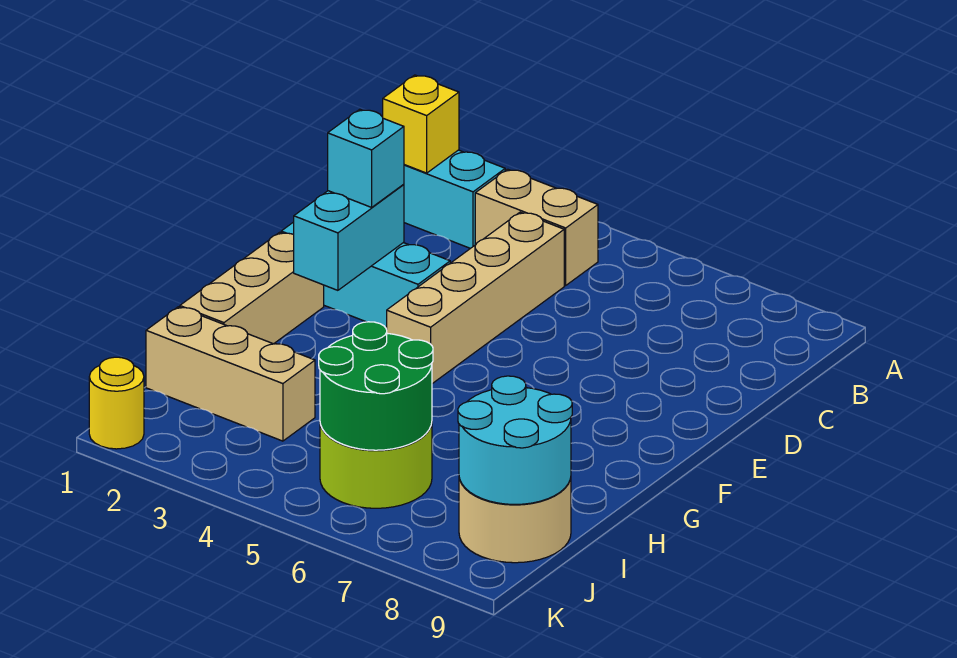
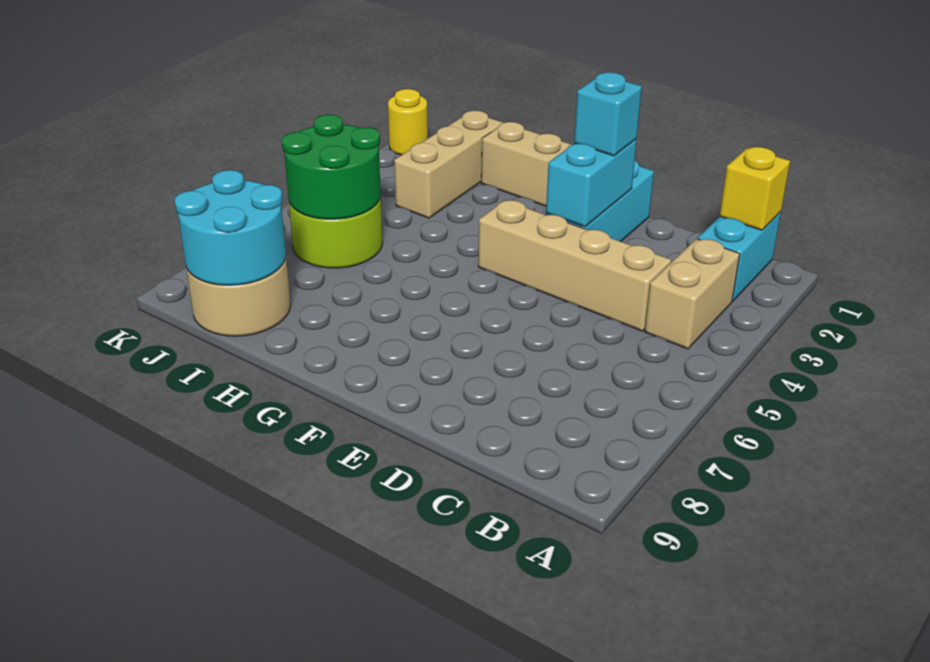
cyan brick E2:F2 level 2 -> cyan brick E2:E3 level 2

